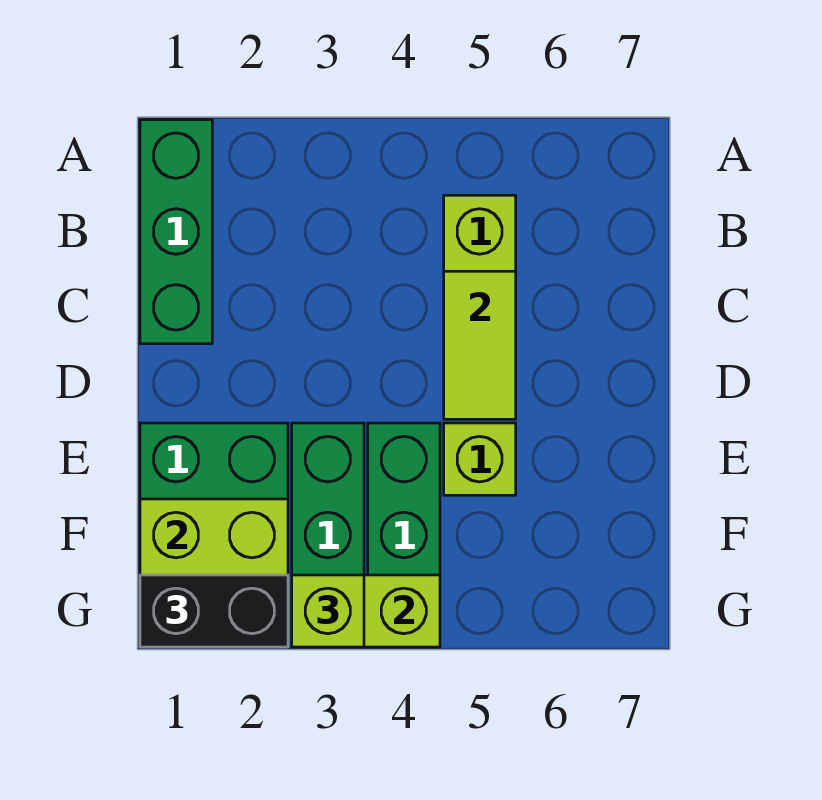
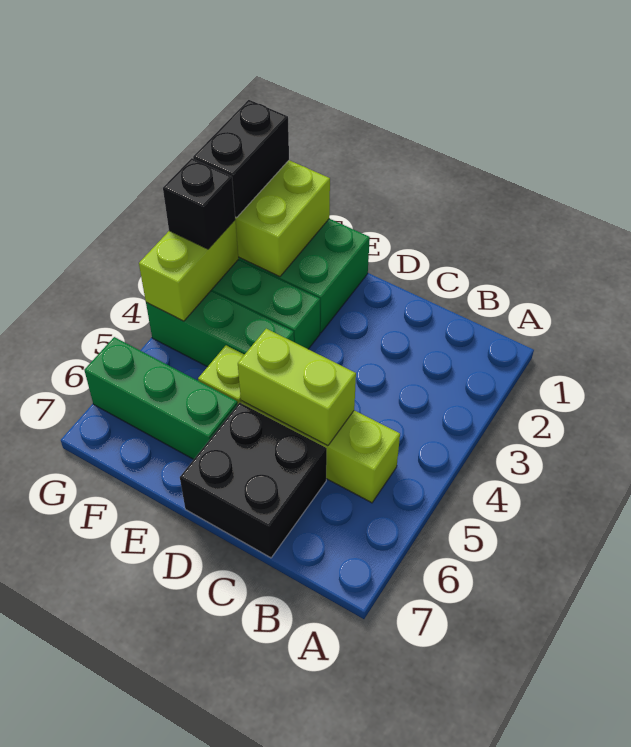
green brick A1:C1 level 1 -> green brick E6:G6 level 1
lime tile C5:D5 level 2 -> lime brick C5:D5 level 2
none -> black brick C6:D7 level 1
lime brick G3 level 3 -> black brick G3 level 3

